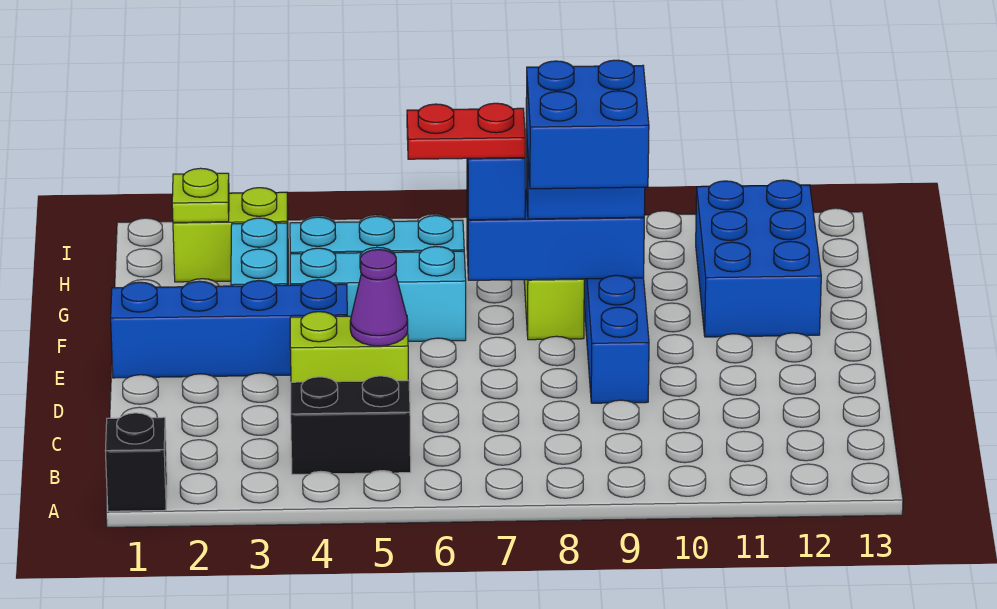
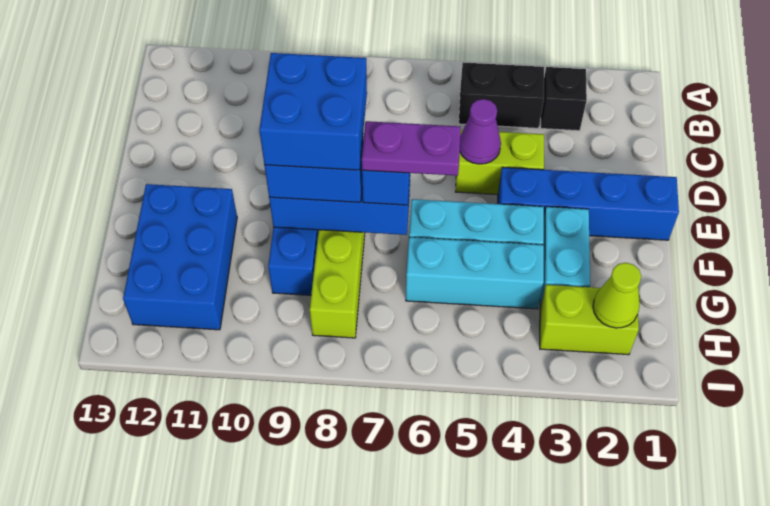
black brick A1 level 1 -> black brick B3 level 1
red plate F6:F7 level 4 -> purple plate F6:F7 level 4
lime plate H2 level 2 -> lime cone H2 level 2

